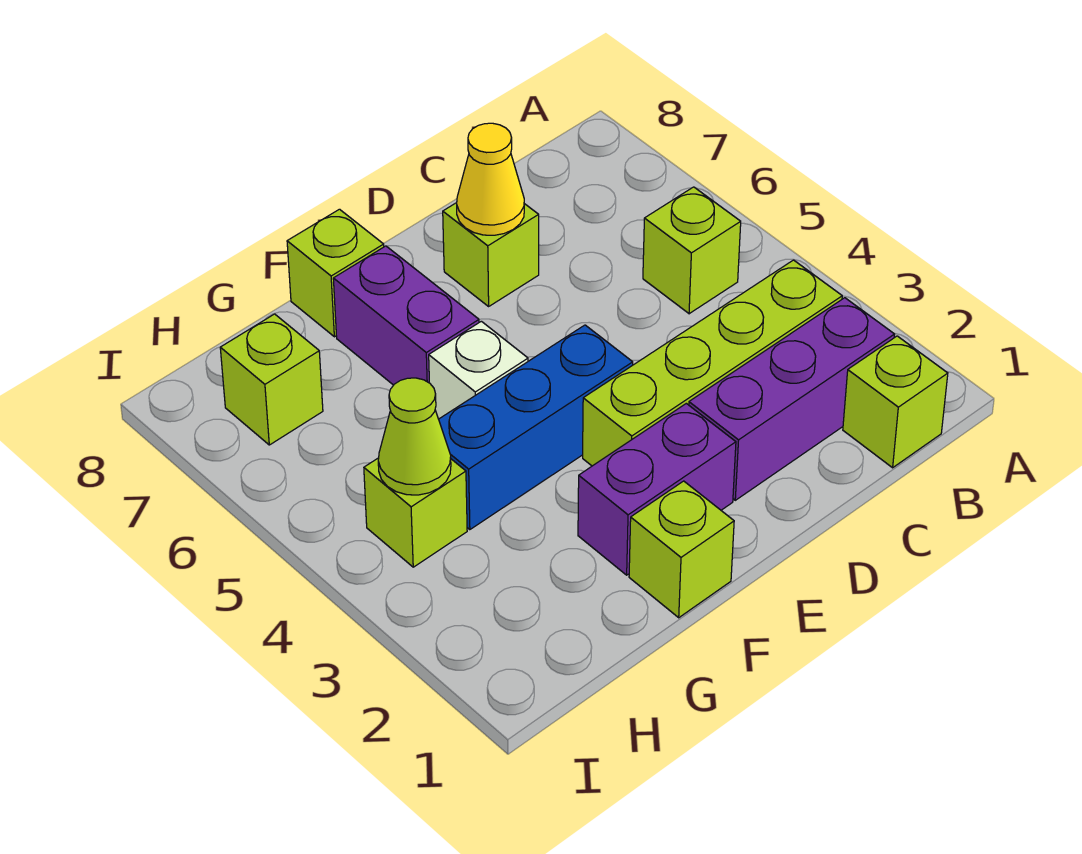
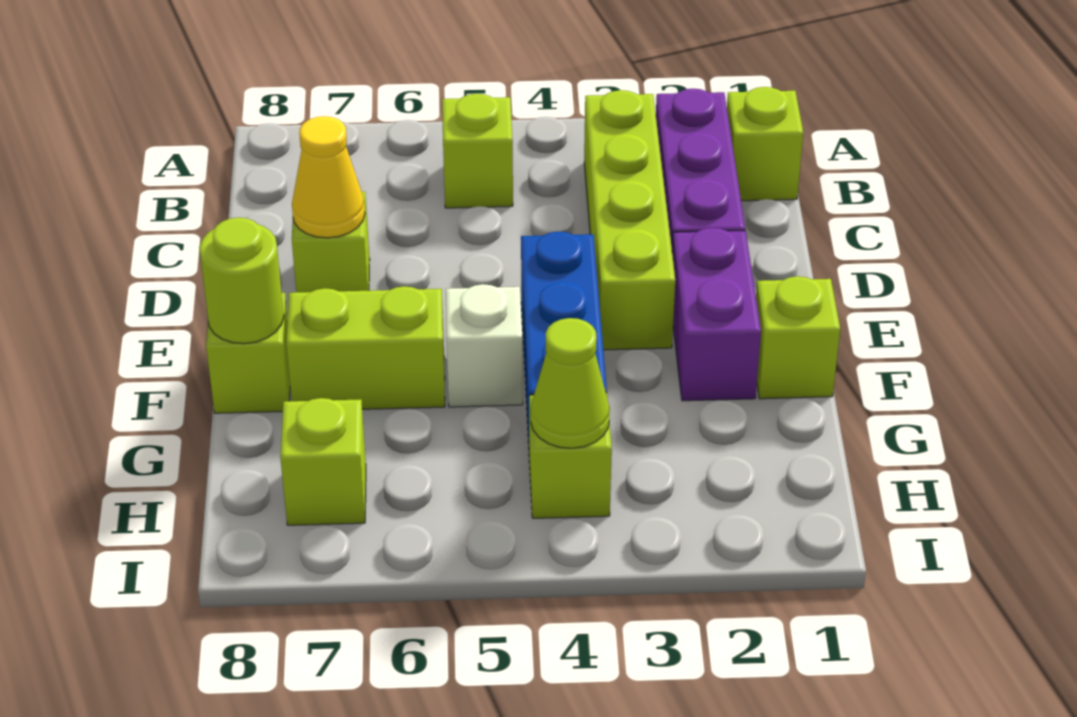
purple brick F6:F7 level 1 -> lime brick F6:F7 level 1
none -> lime round brick F8 level 2

